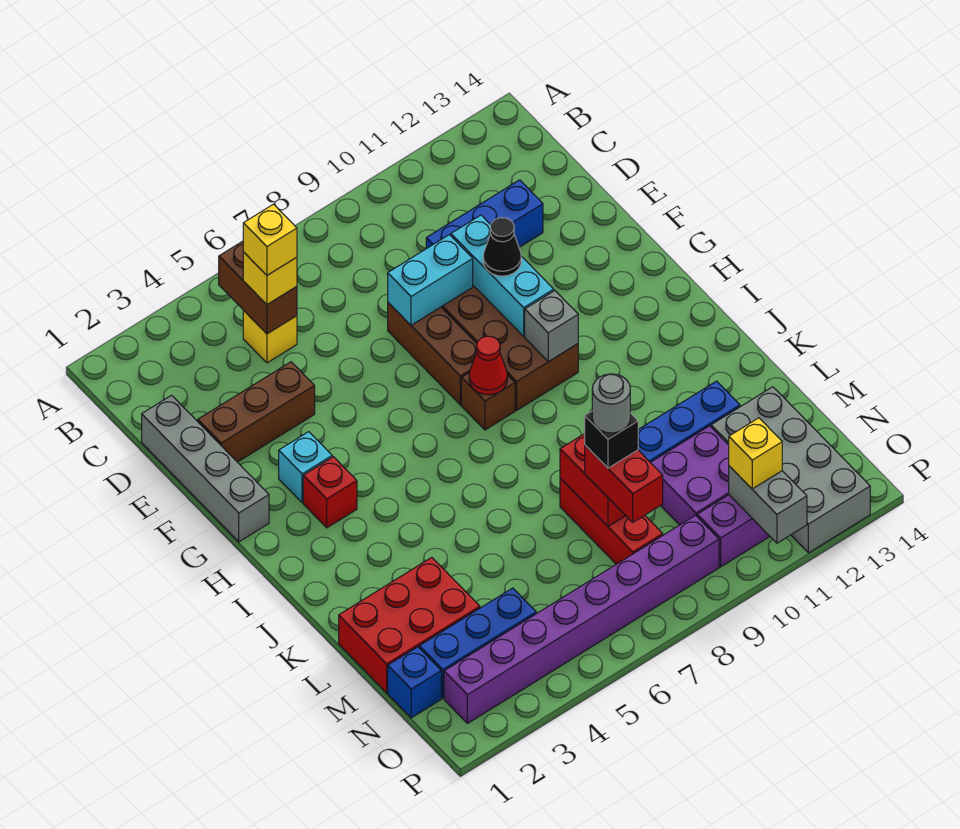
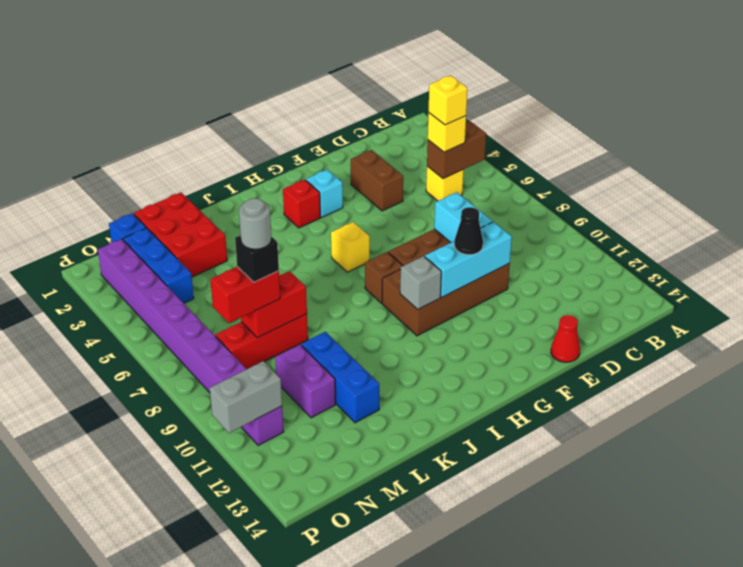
grey brick D1:G1 level 1 -> none
blue brick D10:D12 level 1 -> none
brown brick E2:E4 level 1 -> brown brick E3:E4 level 1
red cone H8 level 2 -> red cone E14 level 1
purple brick M10:N11 level 1 -> purple brick M10:M11 level 1
grey brick M12:P13 level 1 -> none
yellow brick O11 level 3 -> yellow brick H6 level 1

